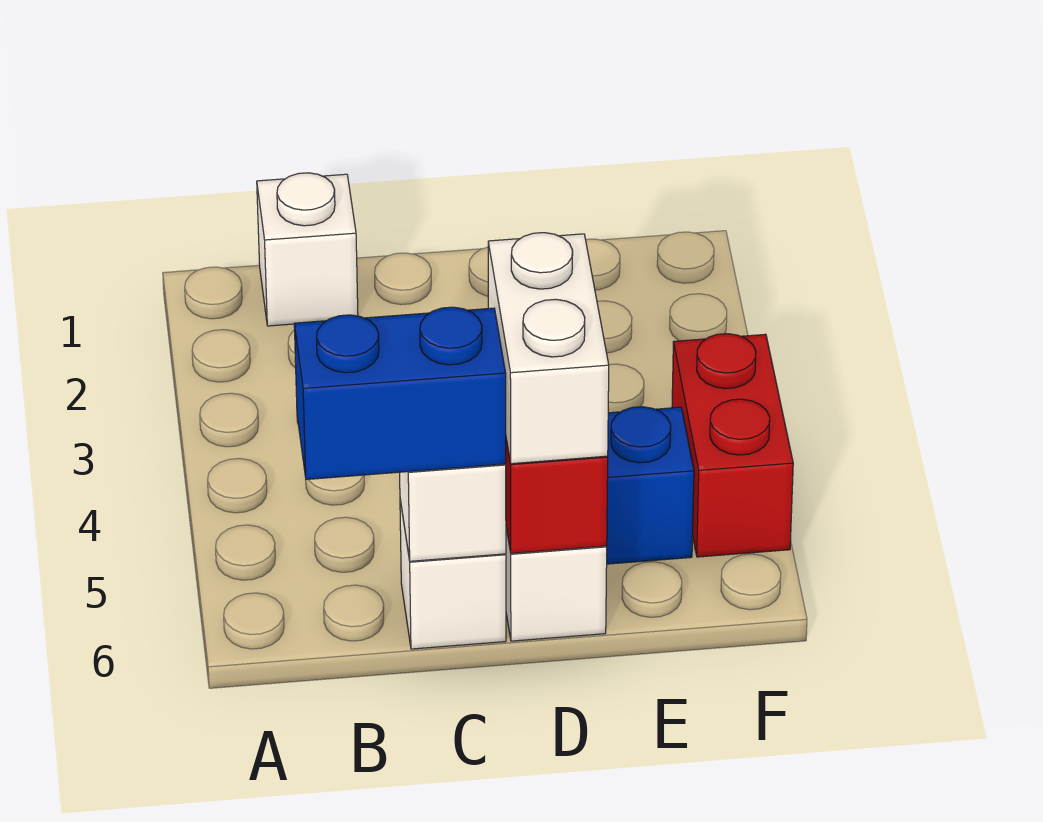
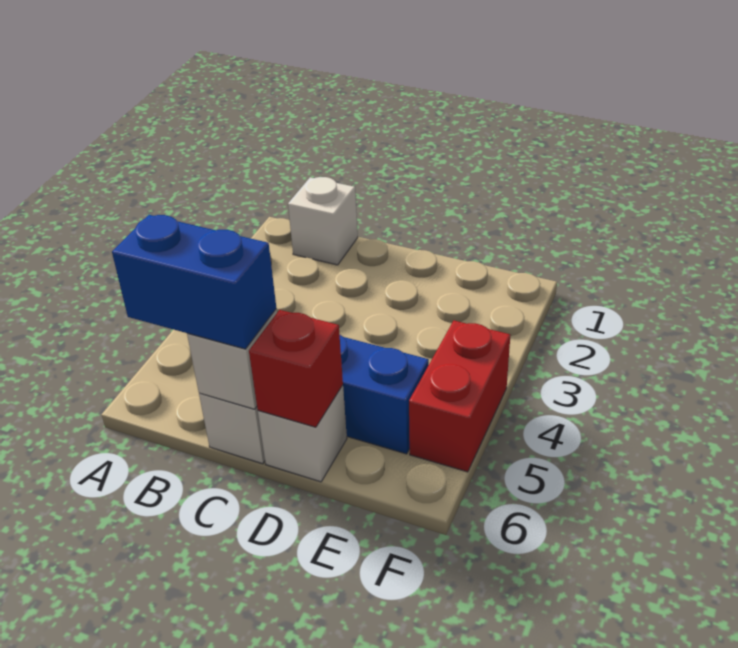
white brick D5:D6 level 3 -> none

